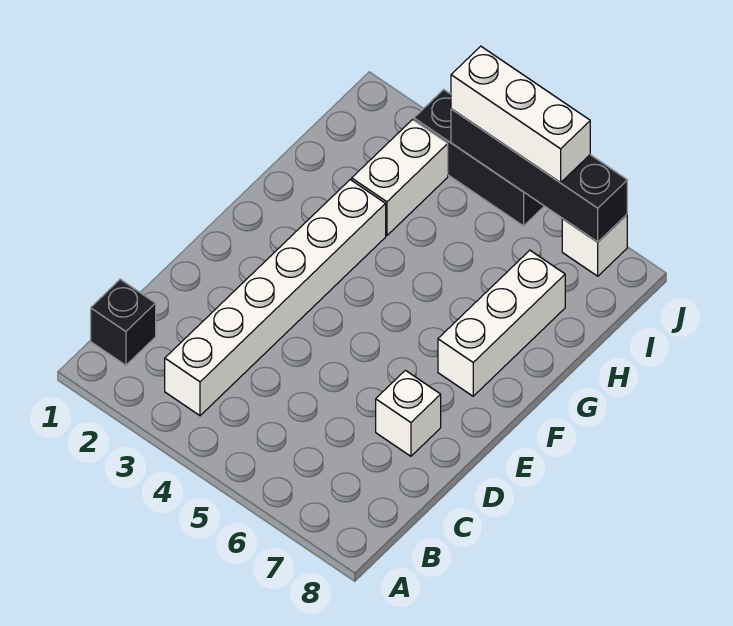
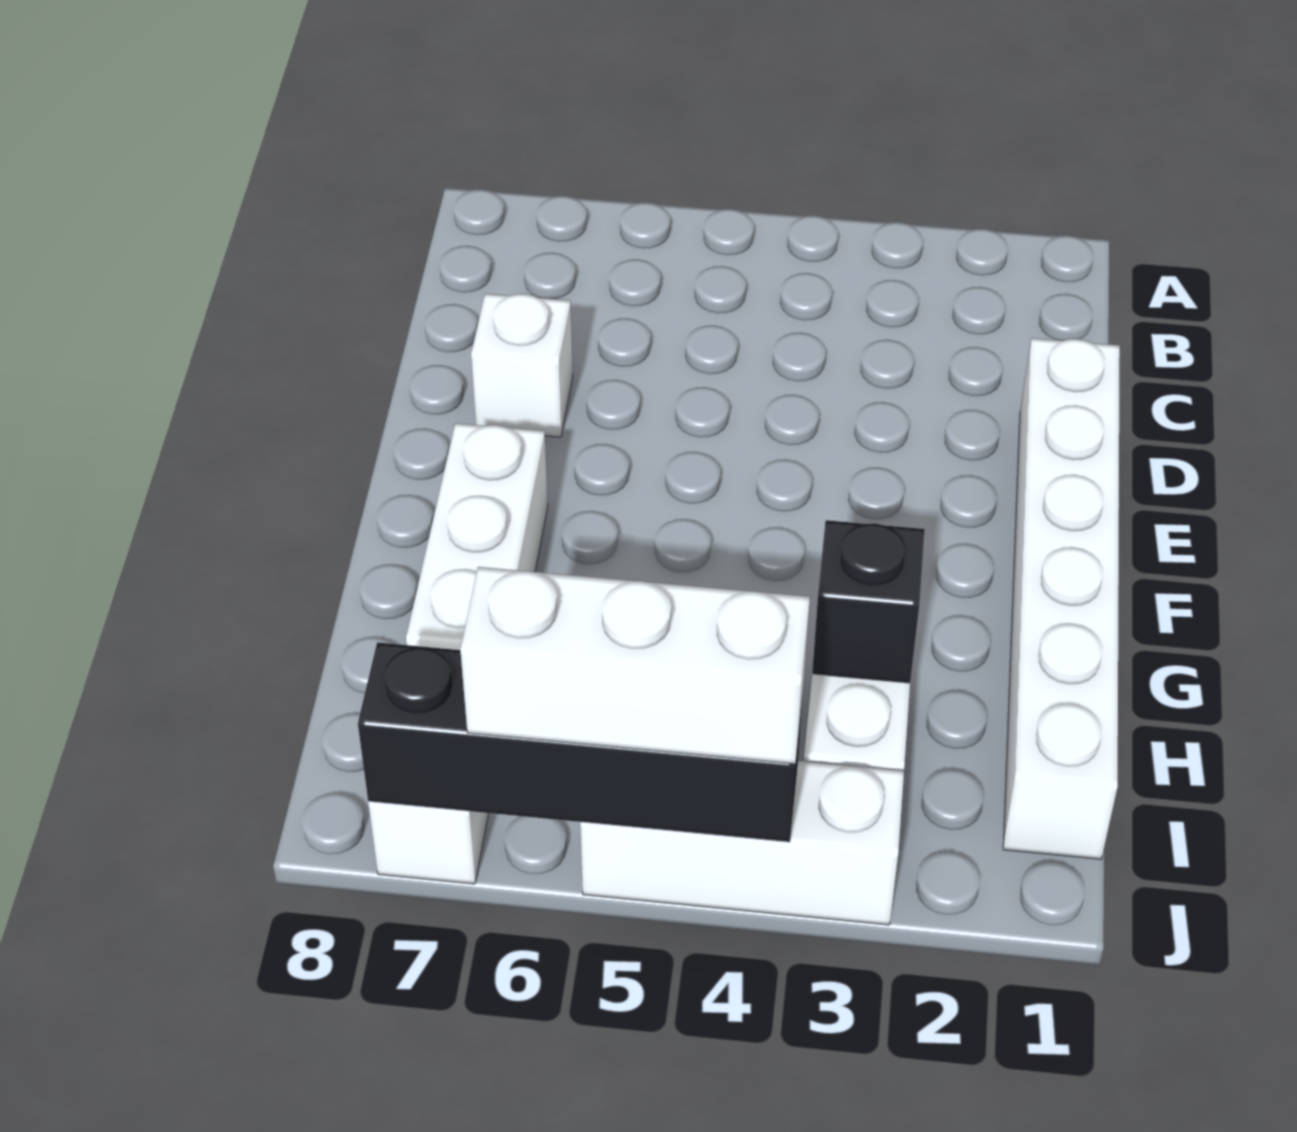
black brick B1 level 1 -> black brick H3 level 2
white brick B3:G3 level 1 -> white brick D1:I1 level 1
black brick J3:J5 level 1 -> white brick J3:J5 level 1

